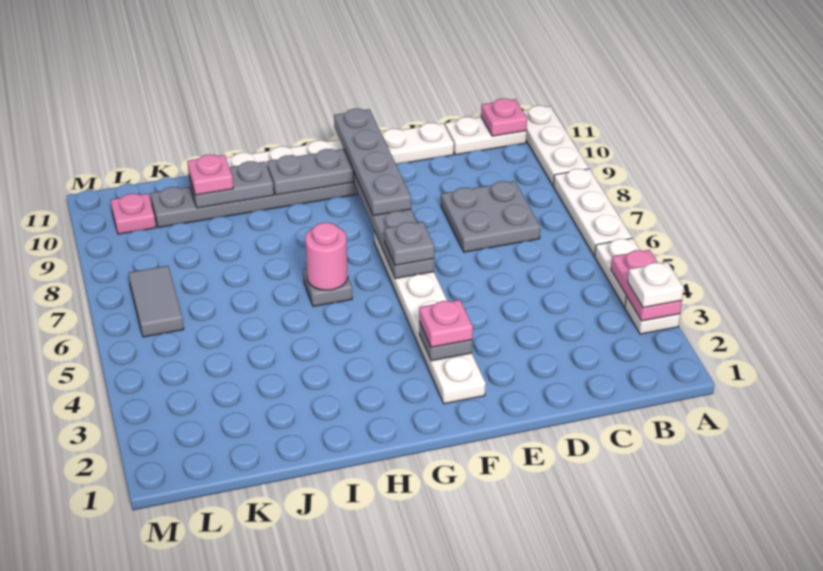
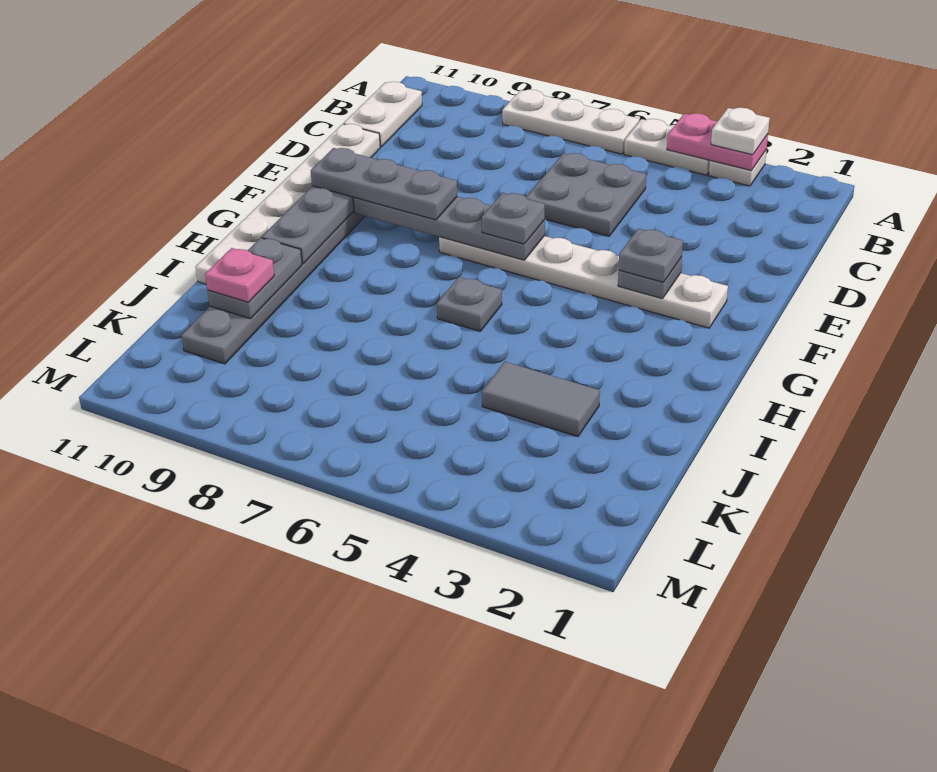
white plate A9:A11 level 1 -> none
pink plate B11 level 2 -> none
grey plate C7:D8 level 1 -> grey plate C5:D6 level 1
pink plate F3 level 3 -> grey plate F3 level 3
grey plate F8:F11 level 3 -> grey plate F8:F10 level 3
pink round brick H6 level 2 -> none
grey tile L6:L7 level 1 -> grey tile J3:J4 level 1
pink plate L10 level 1 -> none

